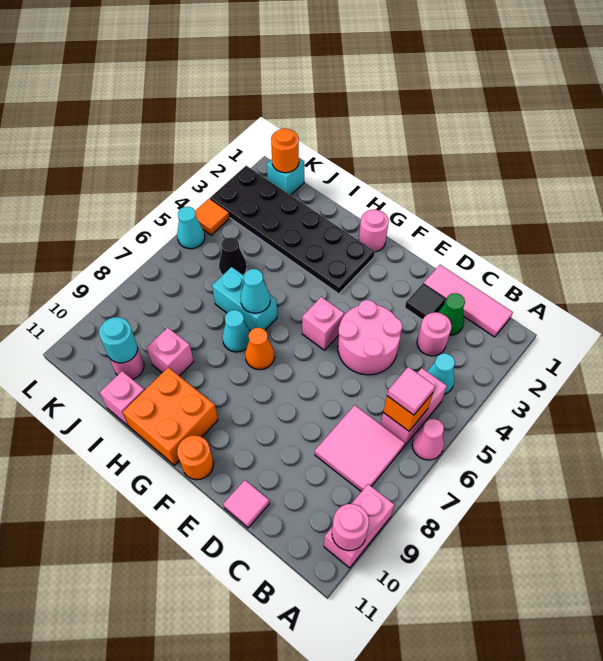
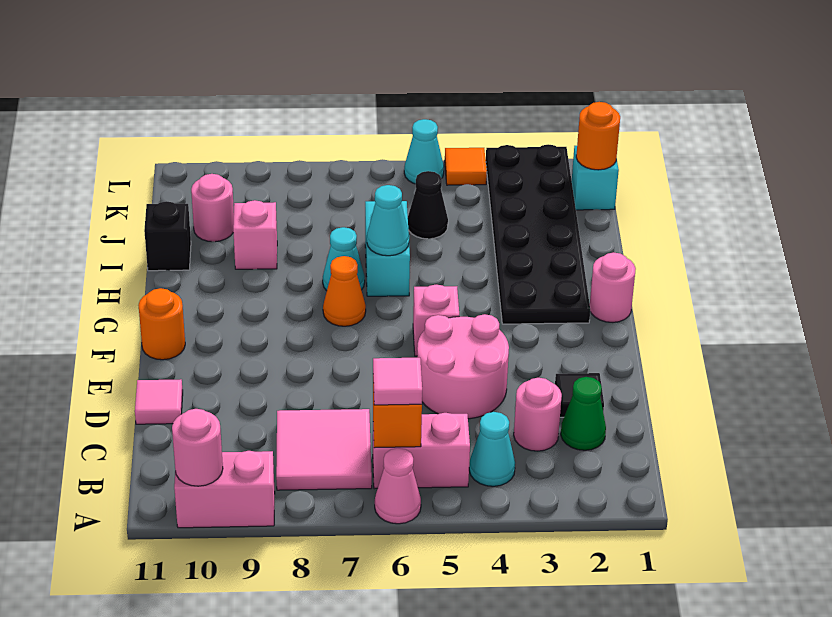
pink tile B1:D1 level 1 -> none
orange brick G10:H11 level 1 -> none
pink brick I11 level 1 -> black brick I11 level 1
cyan round brick J10 level 2 -> none

